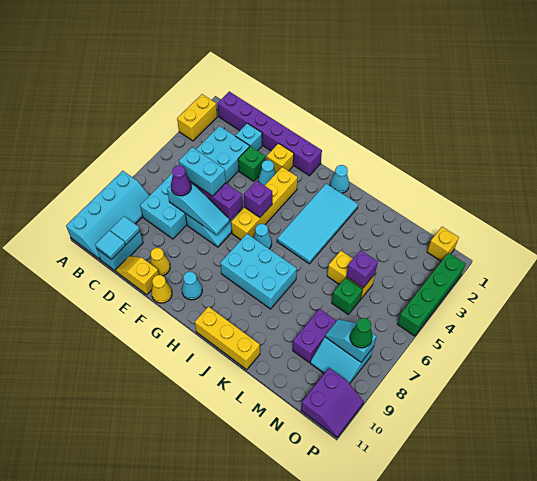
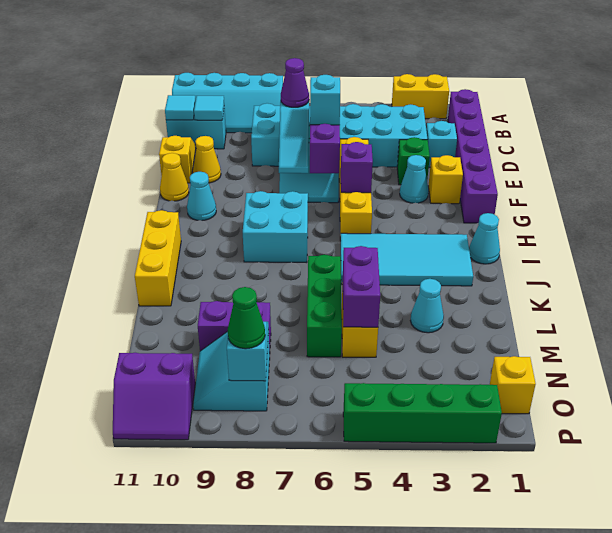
cyan brick D6:E6 level 3 -> cyan brick E6 level 3
yellow brick G3:G6 level 1 -> yellow brick E5:H5 level 1
cyan cone H6 level 1 -> cyan cone L3 level 1
cyan brick H7:J8 level 1 -> cyan brick H7:I8 level 1
purple brick M5 level 2 -> purple brick L5:M5 level 2
green brick M6 level 1 -> green brick K6:M6 level 1

